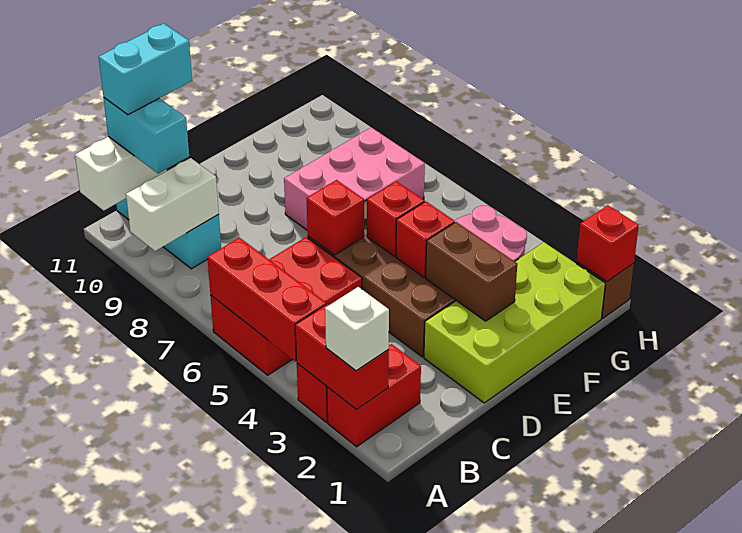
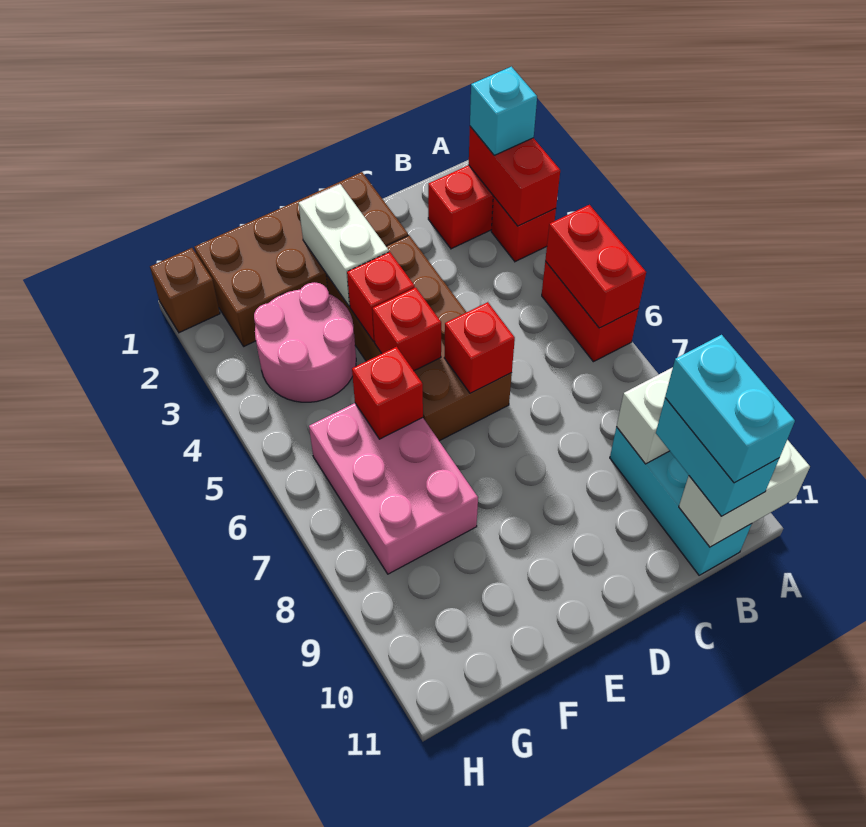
white brick A2 level 3 -> cyan brick A2 level 3
red brick A4:A6 level 2 -> red brick A5:A6 level 2
red brick A5:C6 level 1 -> red brick A5:A6 level 1
cyan brick B11:C11 level 4 -> cyan brick B10:B11 level 4
lime brick D1:G2 level 1 -> brown brick D1:G2 level 1
brown brick E2:E3 level 2 -> white brick E2:E3 level 2
pink brick E7:G8 level 1 -> pink brick F6:G8 level 1
red brick H1 level 2 -> red brick F6 level 2

